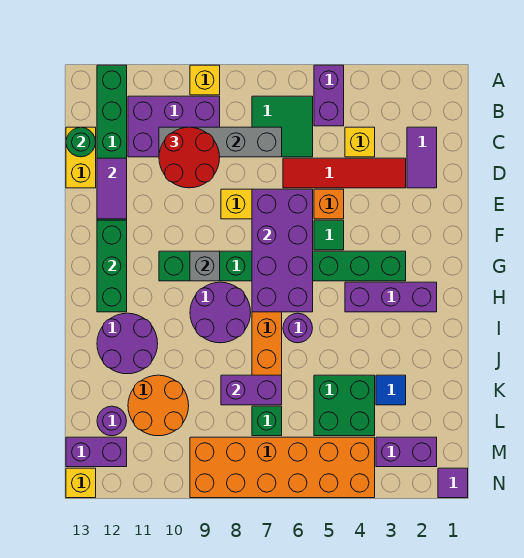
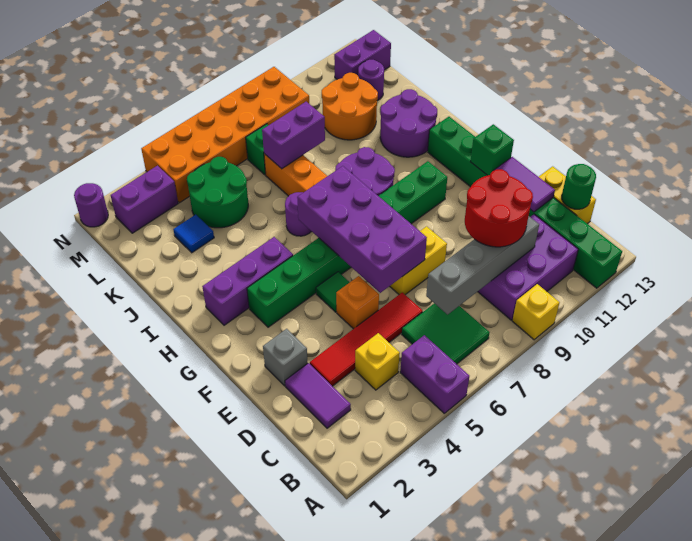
green brick F12:H12 level 2 -> green brick F12 level 2
grey brick G9 level 2 -> grey brick E2 level 1
green brick K4:L5 level 1 -> green round brick K4:L5 level 1
purple tile N1 level 1 -> purple round brick N1 level 1
yellow brick N13 level 1 -> none

